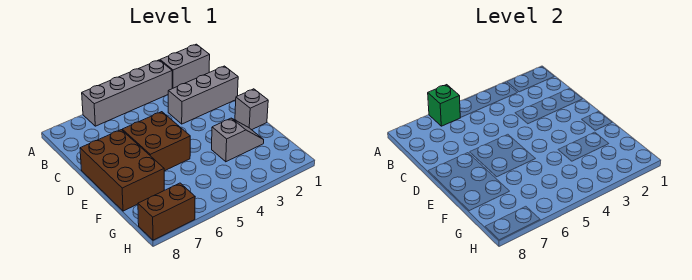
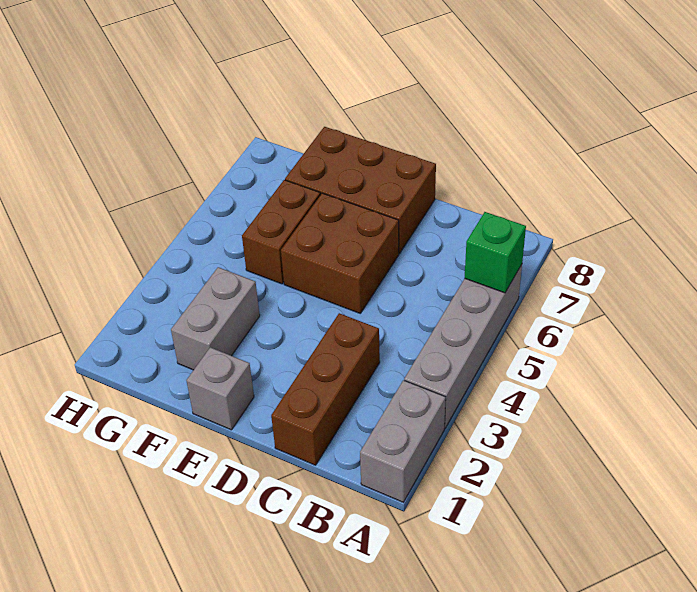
grey brick C1:C3 level 1 -> brown brick C1:C3 level 1
grey slope F2:F3 level 1 top 3 -> grey brick F2:F3 level 1
brown brick H7:H8 level 1 -> brown brick F5:F6 level 1

